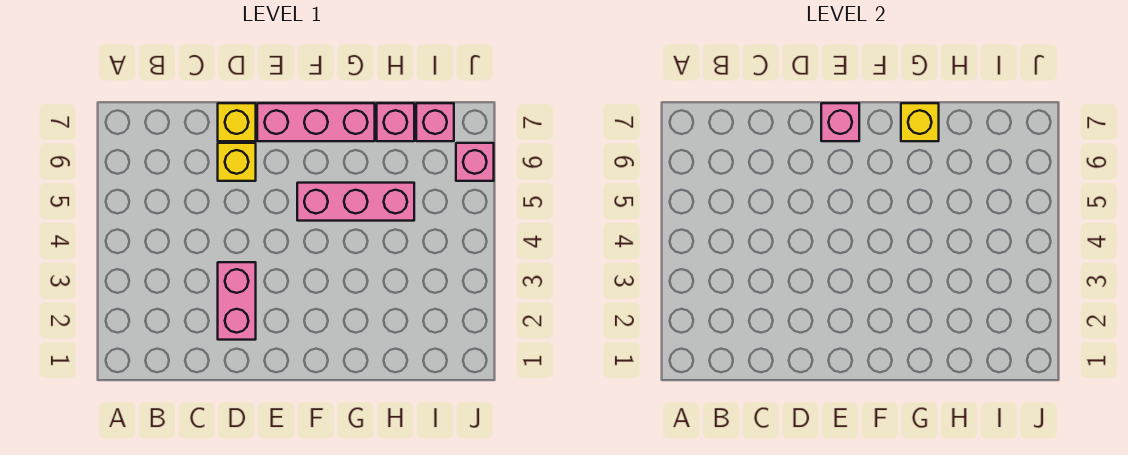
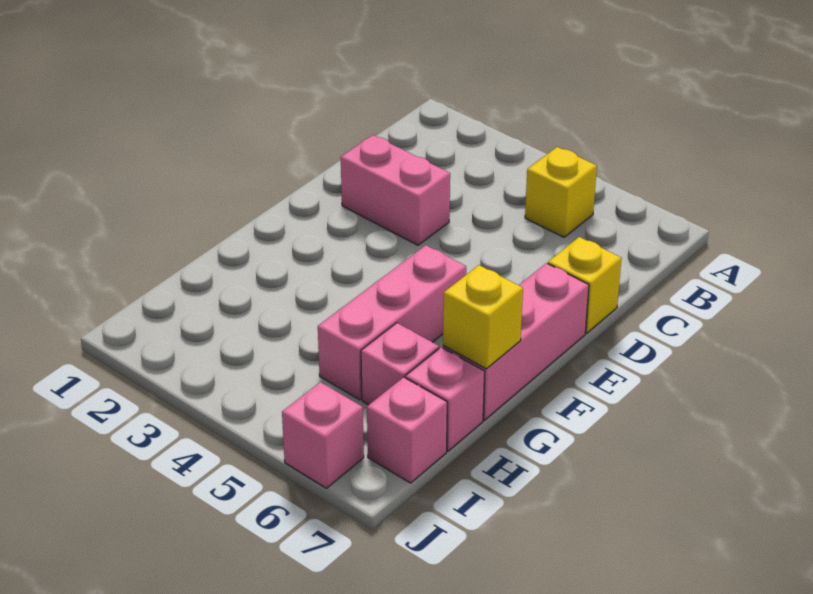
yellow brick D6 level 1 -> yellow brick B5 level 1
pink brick E7 level 2 -> pink brick H6 level 1

